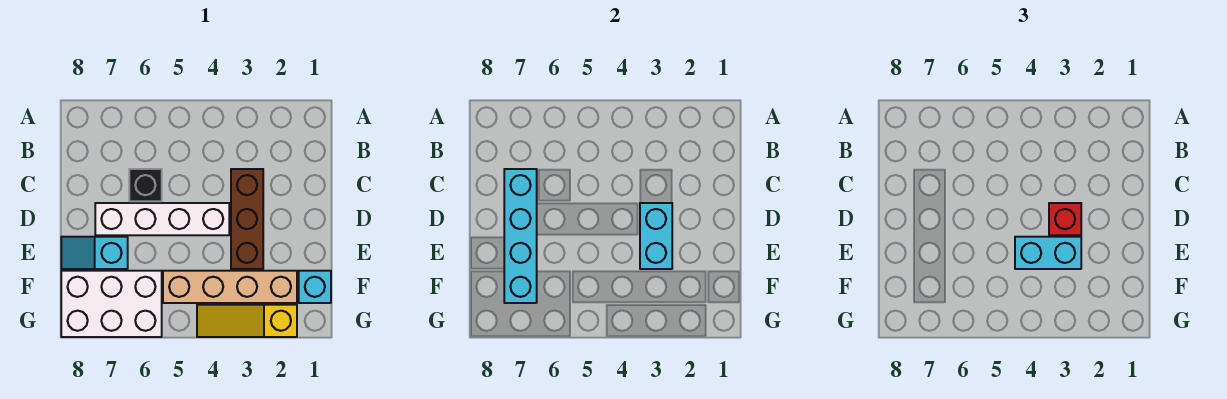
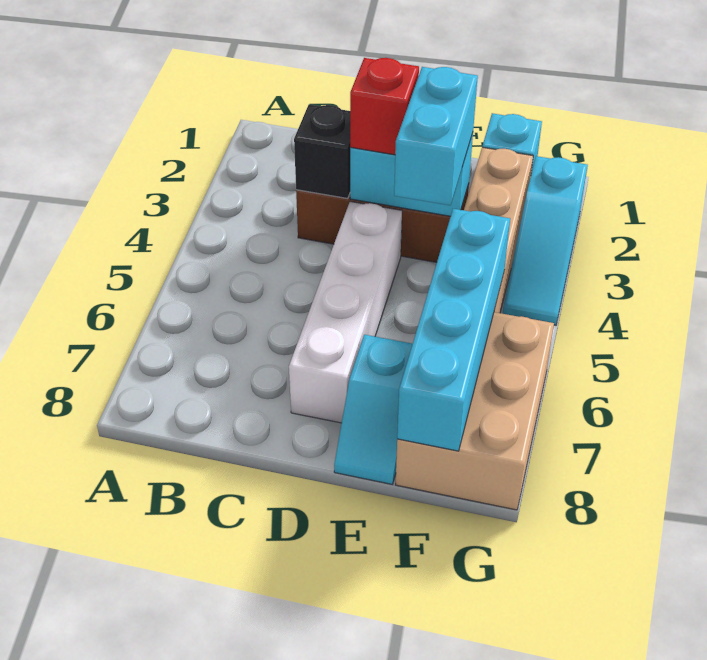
black brick C6 level 1 -> black brick C3 level 2
cyan brick C7:F7 level 2 -> cyan brick F5:F8 level 2
white brick F6:G8 level 1 -> tan brick F6:G8 level 1
yellow slope G2:G4 level 1 top 2 -> cyan slope G2:G4 level 1 top 2

